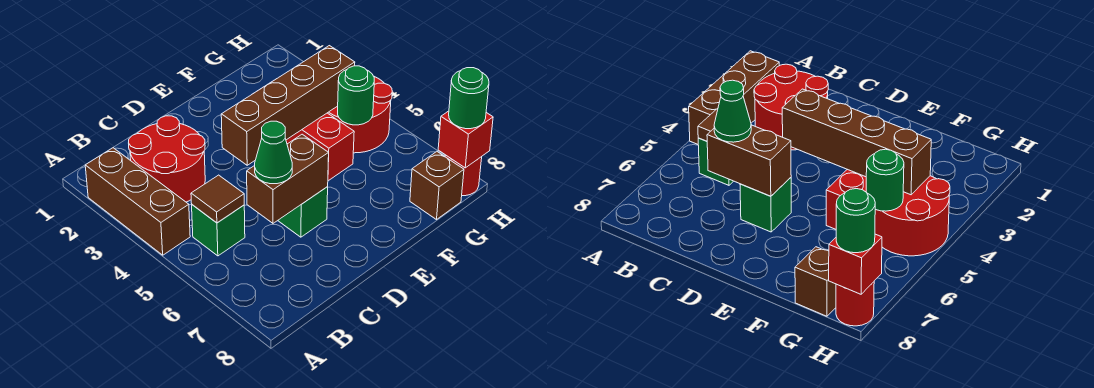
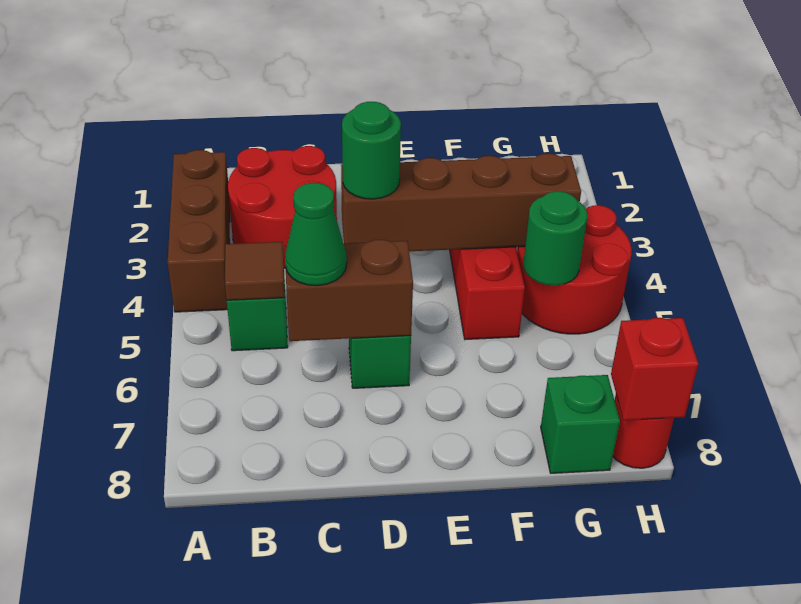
brown brick G8 level 1 -> green brick G8 level 1
green round brick H8 level 3 -> green round brick D4 level 3

